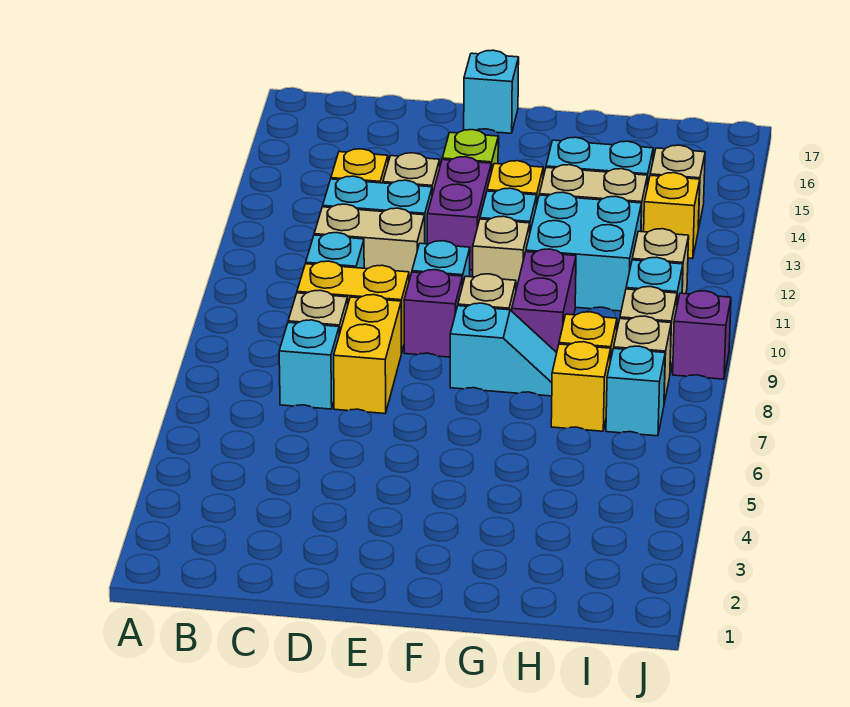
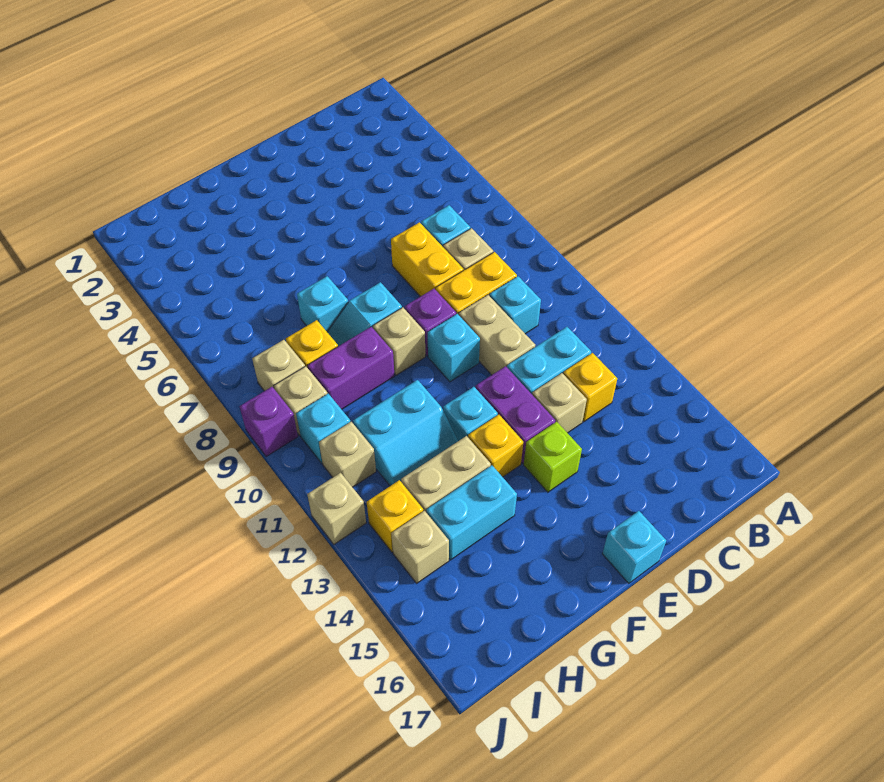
tan brick C11:D11 level 1 -> tan brick D10:D11 level 1
tan brick F11 level 1 -> tan brick J12 level 1
purple brick G9:G10 level 1 -> purple brick G9:H9 level 1
cyan brick G11:H12 level 1 -> cyan slope G11:H12 level 1 top 11
yellow brick H7 level 1 -> none
cyan brick I7 level 1 -> cyan brick G7 level 1

